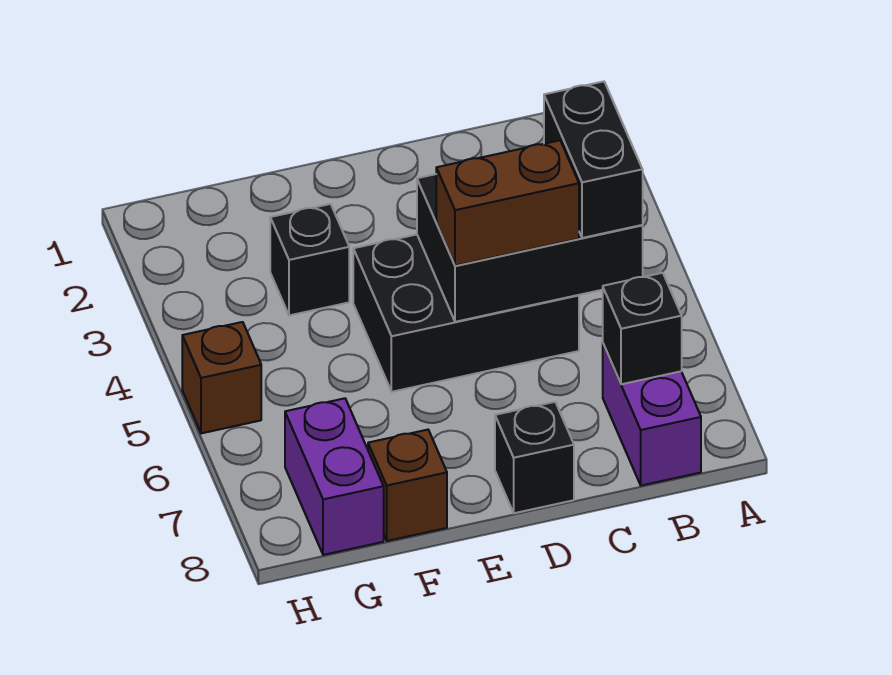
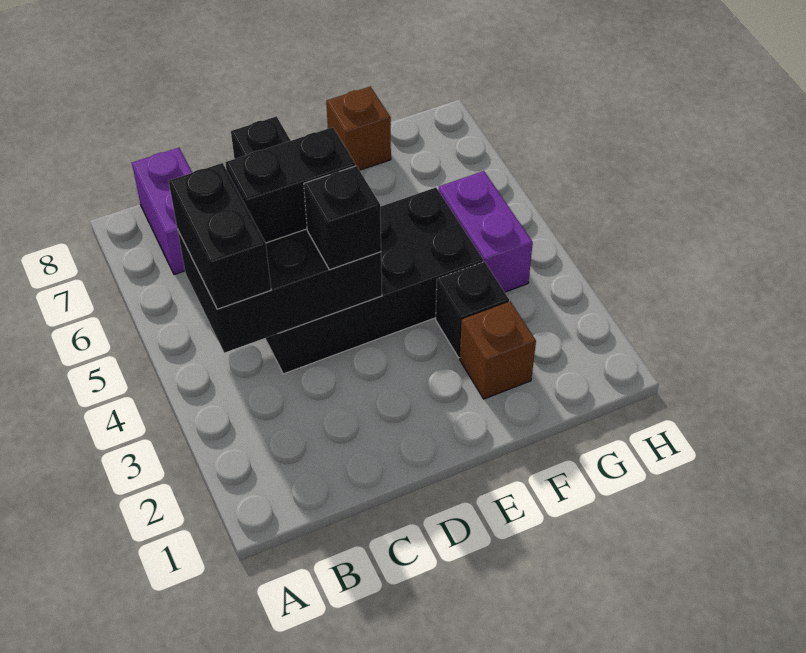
black brick B7 level 2 -> black brick D4 level 3
black brick C4:E5 level 1 -> black brick C4:F5 level 1
brown brick C5:D5 level 3 -> black brick C5:D5 level 3
purple brick G7:G8 level 1 -> purple brick G4:G5 level 1
brown brick H5 level 1 -> brown brick F2 level 1

